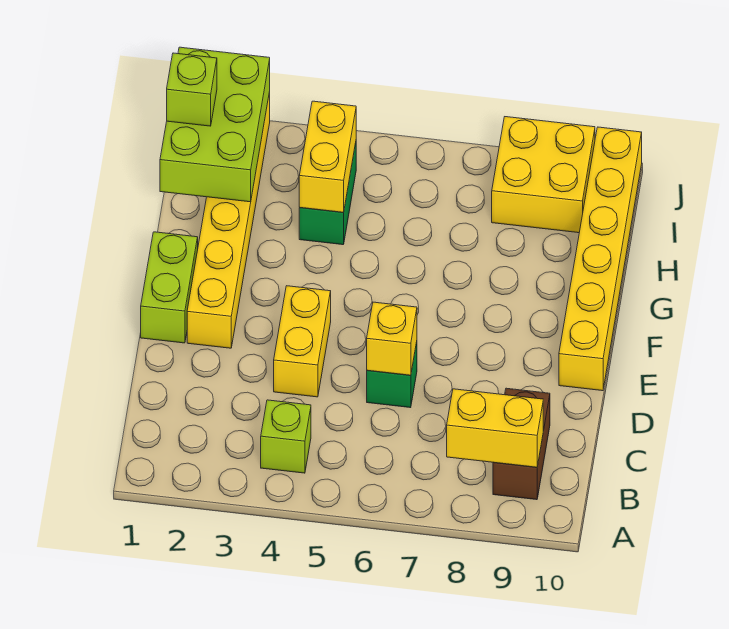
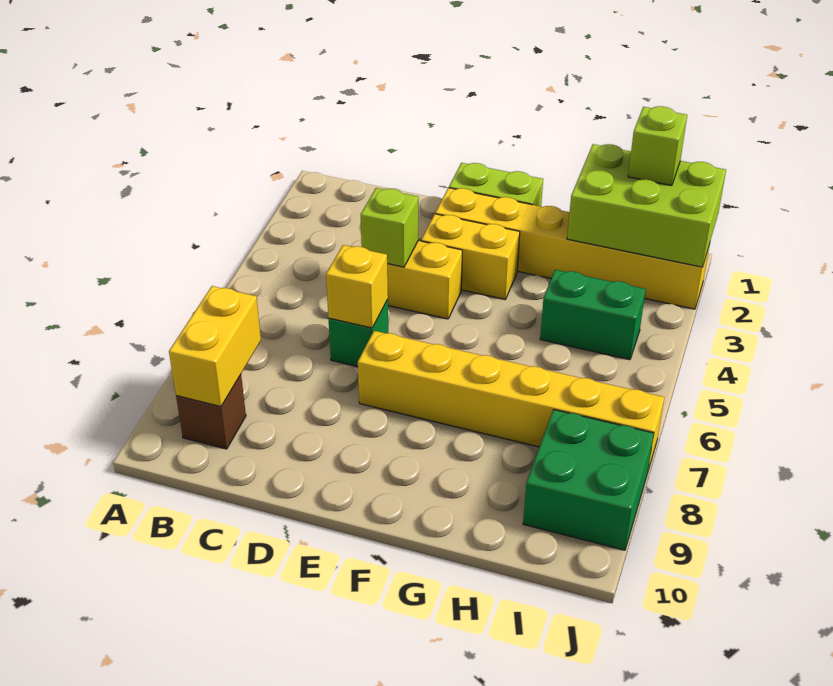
lime brick B4 level 1 -> lime brick D4 level 2
brown brick B9:C9 level 1 -> brown brick B9 level 1
yellow brick E10:J10 level 1 -> yellow brick E7:J7 level 1
yellow brick H4:I4 level 2 -> yellow brick E3:F3 level 1
yellow brick I8:J9 level 1 -> green brick I8:J9 level 1

